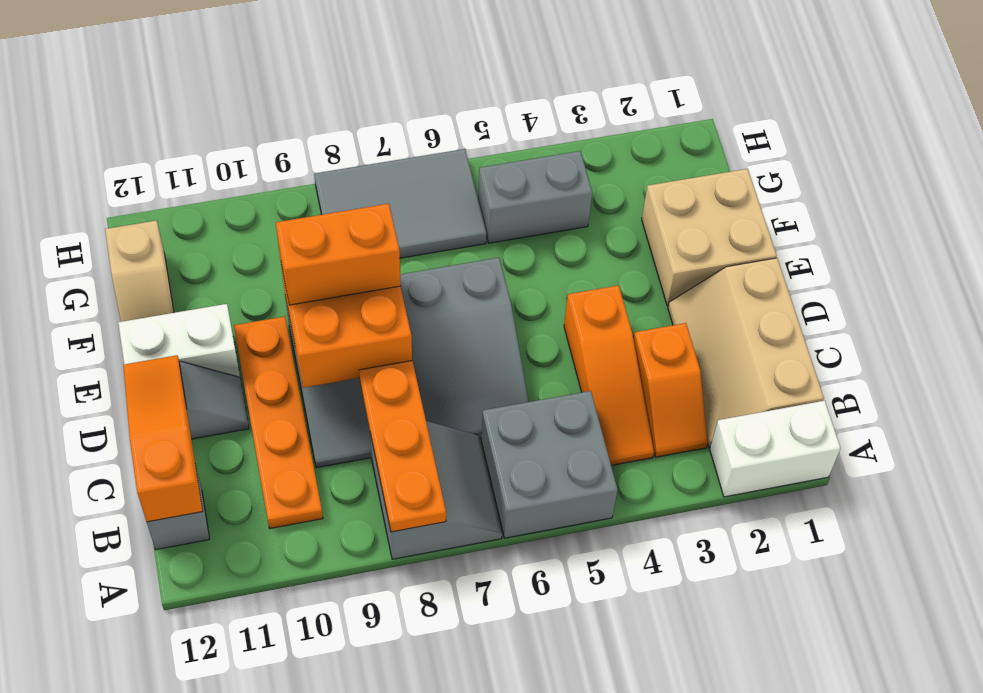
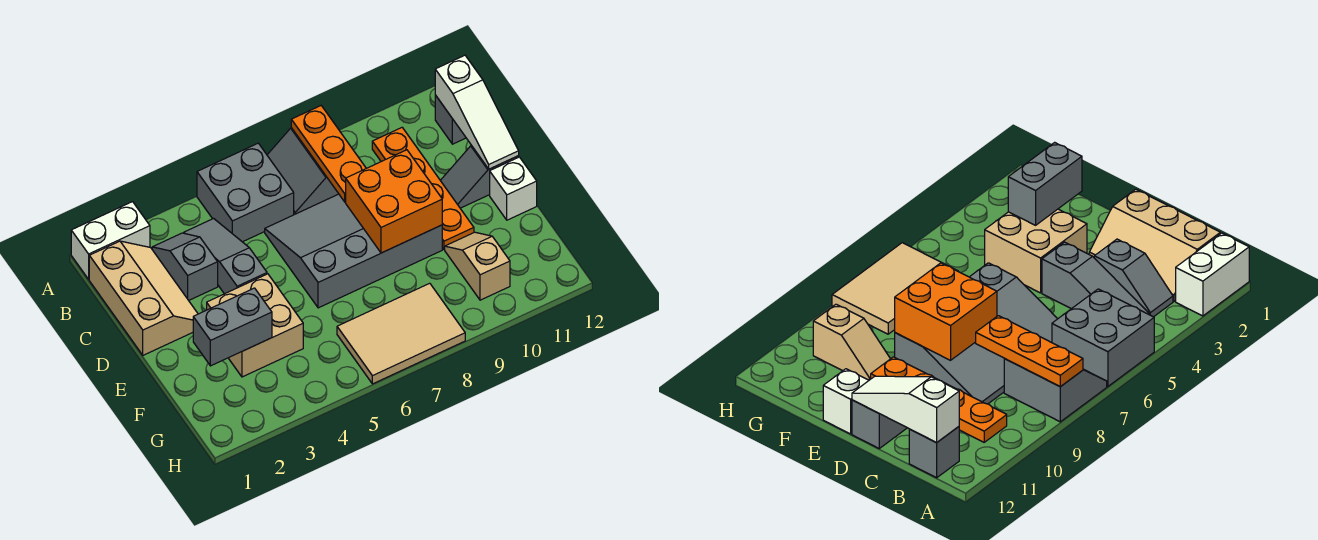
orange slope B3:C3 level 1 top C -> grey slope B3:C3 level 1 top C
orange slope B4:D4 level 1 top D -> grey slope B4:D4 level 1 top D
orange slope B12:D12 level 2 top B -> white slope B12:D12 level 2 top B
tan brick E1:F2 level 1 -> tan brick E3:F4 level 1
orange brick E8:E9 level 3 -> none
white brick E11:E12 level 1 -> white brick E12 level 1
tan slope F12:G12 level 1 top G -> tan slope F10:G10 level 1 top G
grey brick G4:G5 level 1 -> grey brick F2:F3 level 2
grey tile G6:H8 level 1 -> tan tile G6:H8 level 1

